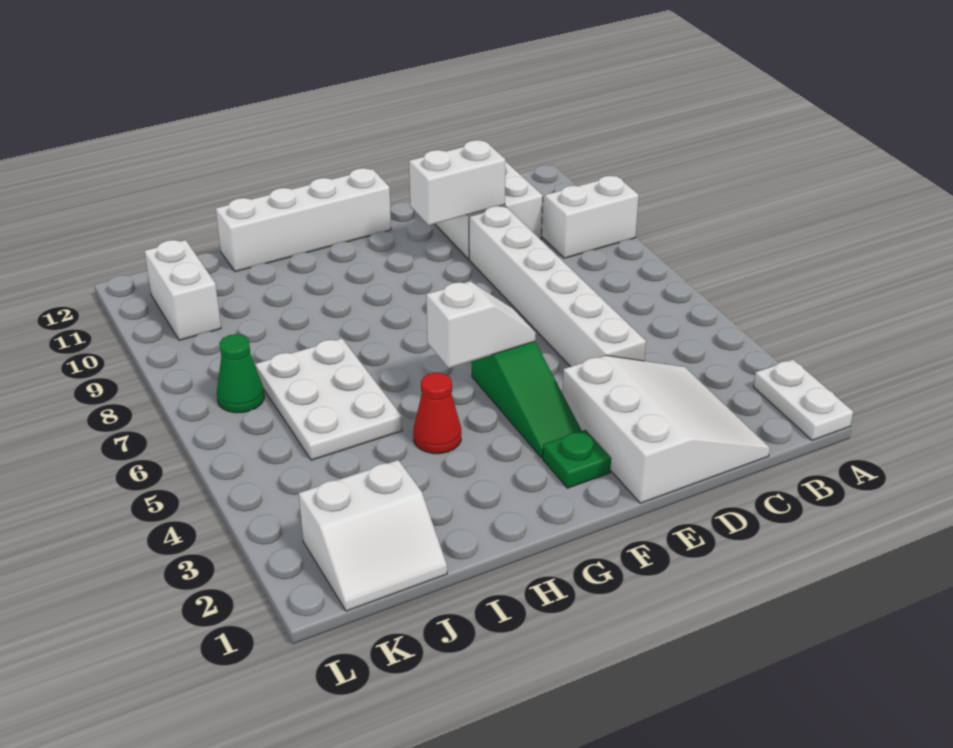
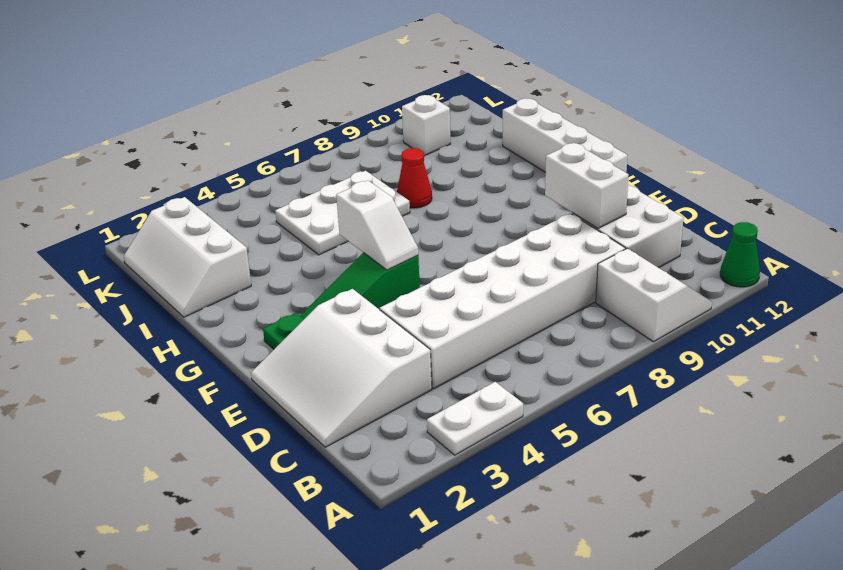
white plate A1:A2 level 1 -> white plate A3:A4 level 1
white slope C1:E3 level 1 top E -> white slope C1:E3 level 1 top 3
white brick D4:D9 level 1 -> white brick C4:D9 level 1
red cone H4 level 1 -> red cone I8 level 1
white slope J1:K2 level 1 top 2 -> white slope I1:K2 level 1 top 2
green cone K7 level 1 -> green cone A12 level 1
white brick K10:K11 level 1 -> white brick K10 level 1

